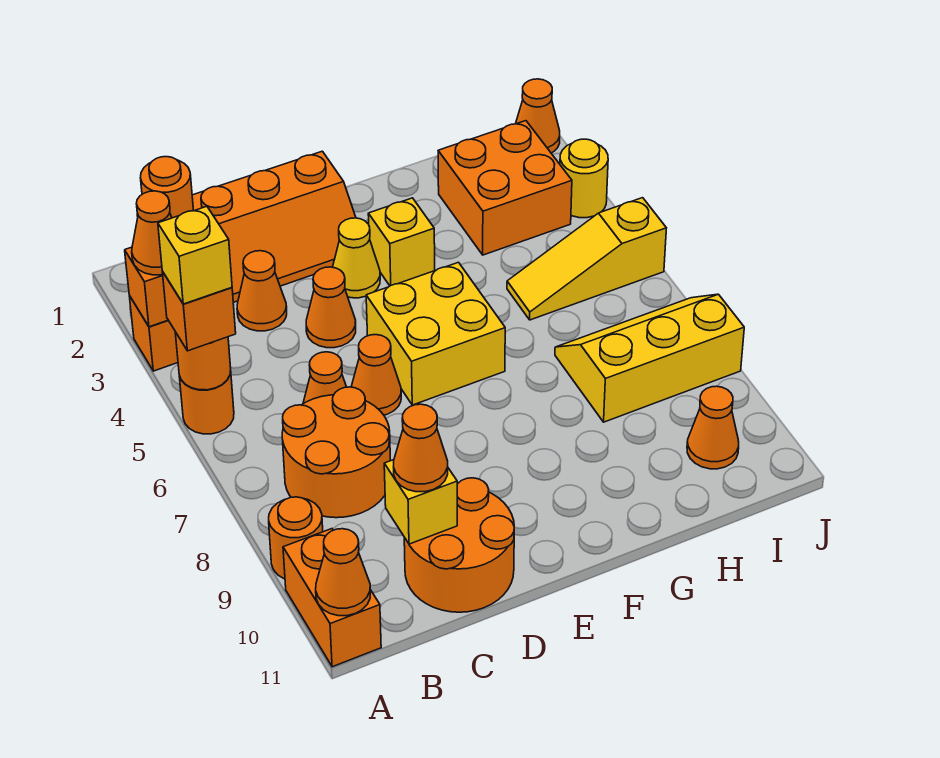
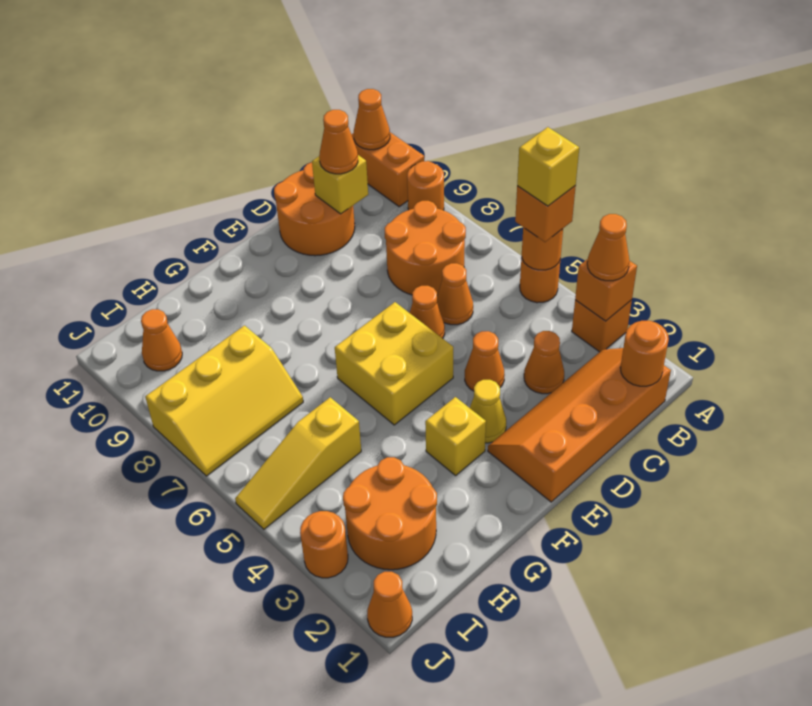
orange brick H2:I3 level 1 -> orange round brick H2:I3 level 1
yellow slope H5:J5 level 1 top J -> yellow slope H5:J5 level 1 top H
yellow round brick J3 level 1 -> orange round brick J3 level 1

